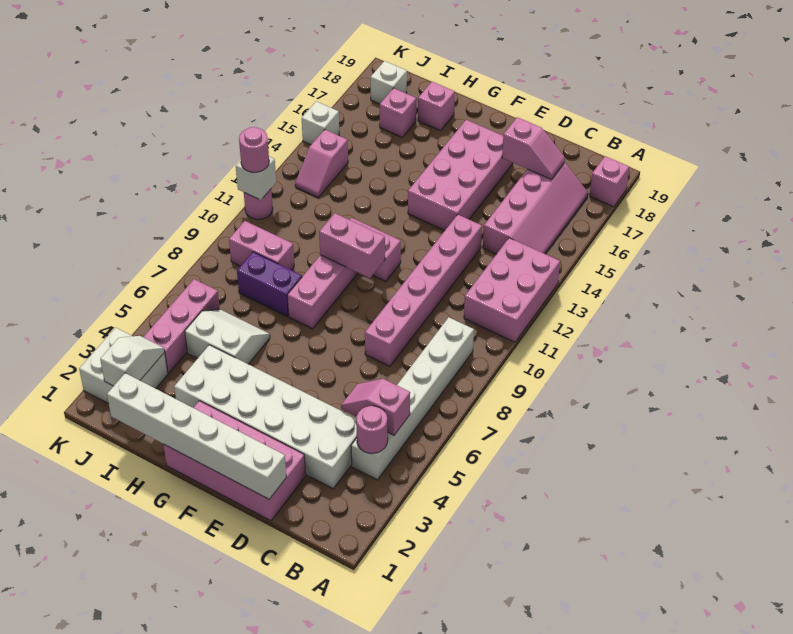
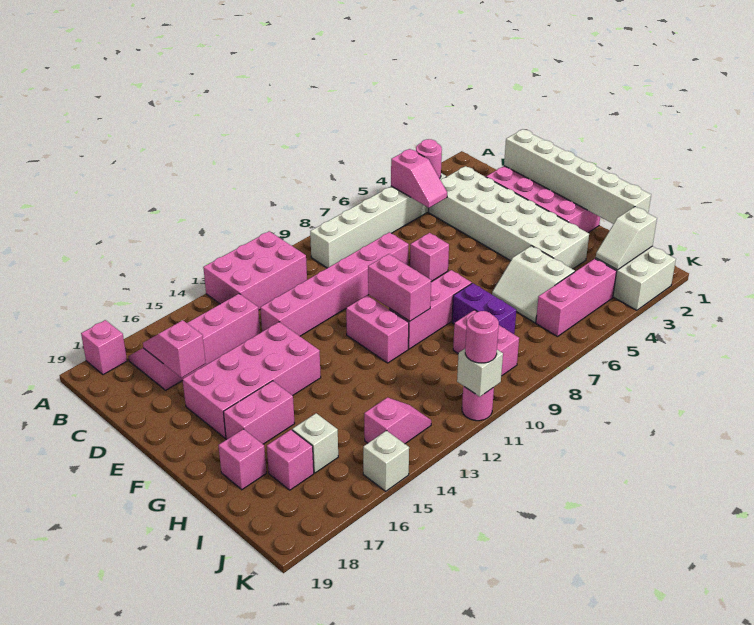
none -> pink brick E7 level 1
none -> pink brick G16:G17 level 1
white brick J18 level 1 -> white brick I16 level 1

